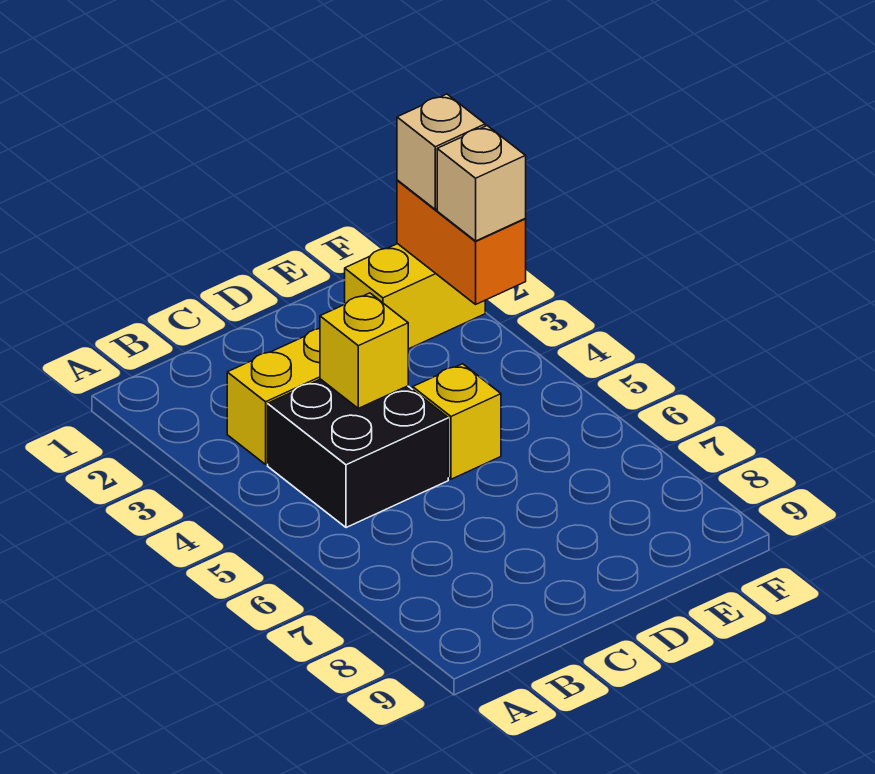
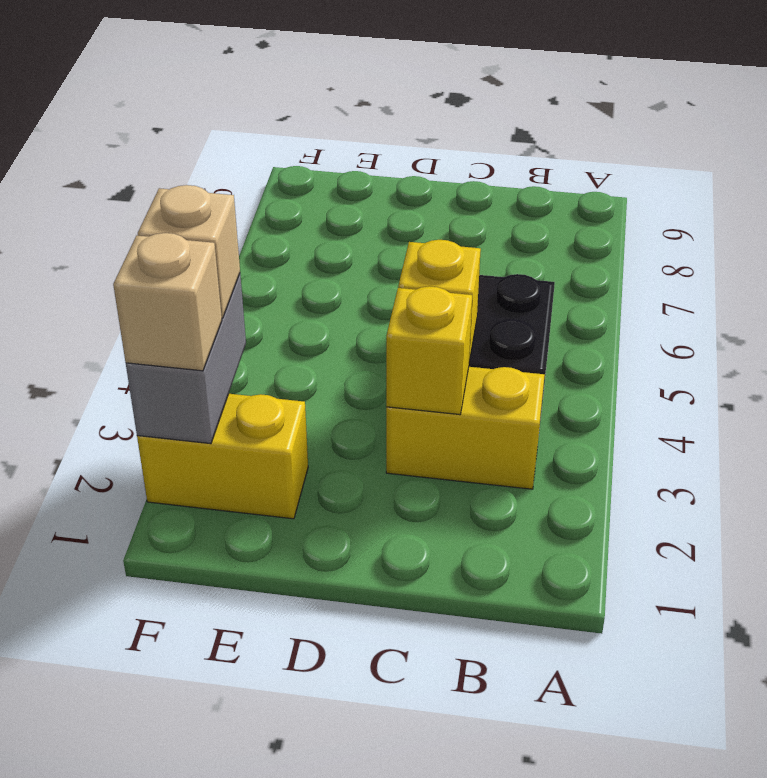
yellow brick D5 level 1 -> yellow brick C3 level 2
orange brick F2:F3 level 2 -> grey brick F2:F3 level 2

